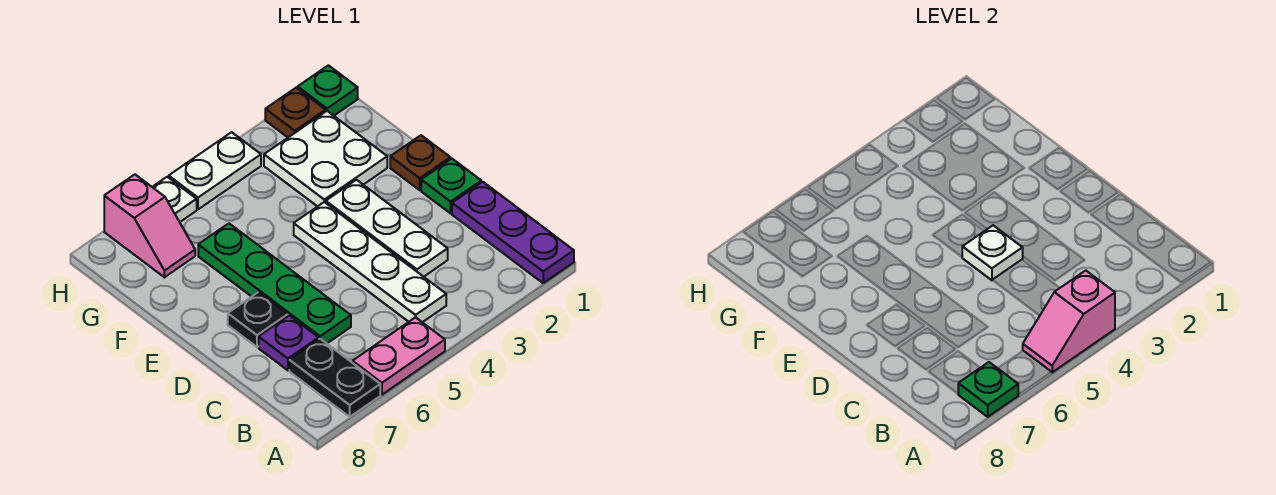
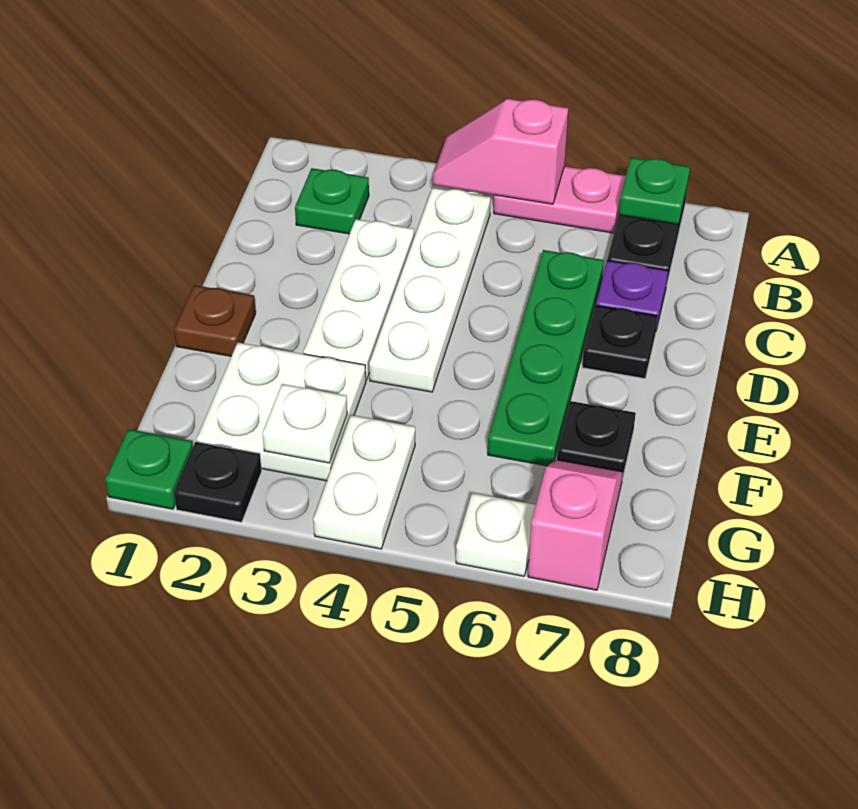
purple plate A1:C1 level 1 -> none
pink slope A4:A5 level 2 top 4 -> pink slope A4:A5 level 2 top 5
green plate D1 level 1 -> green plate B2 level 1
white plate D4 level 2 -> white plate G3 level 2
none -> black plate F7 level 1
brown plate H2 level 1 -> black plate H2 level 1
white plate H4:H5 level 1 -> white plate G4:H4 level 1

